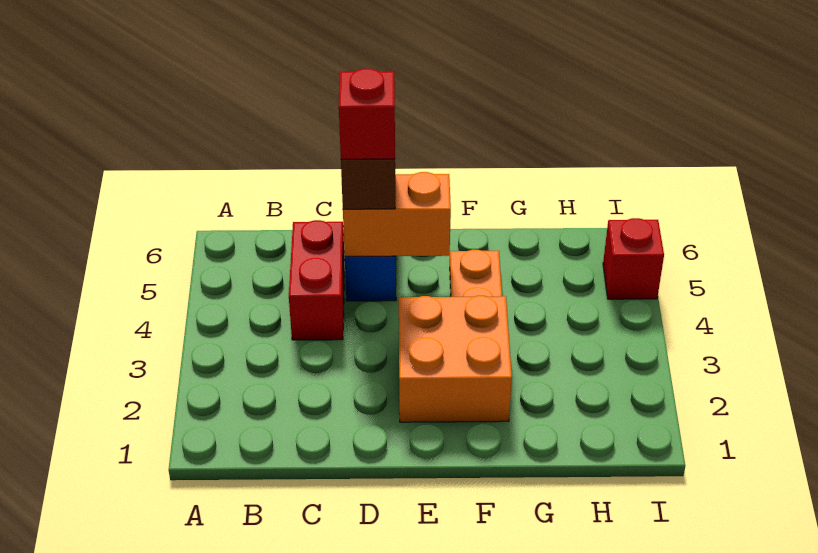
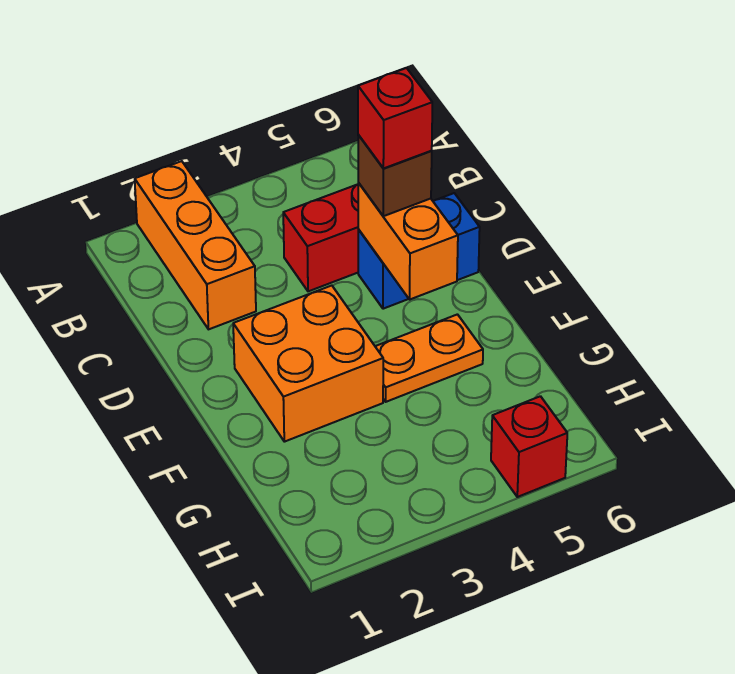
none -> orange brick A2:C2 level 1

